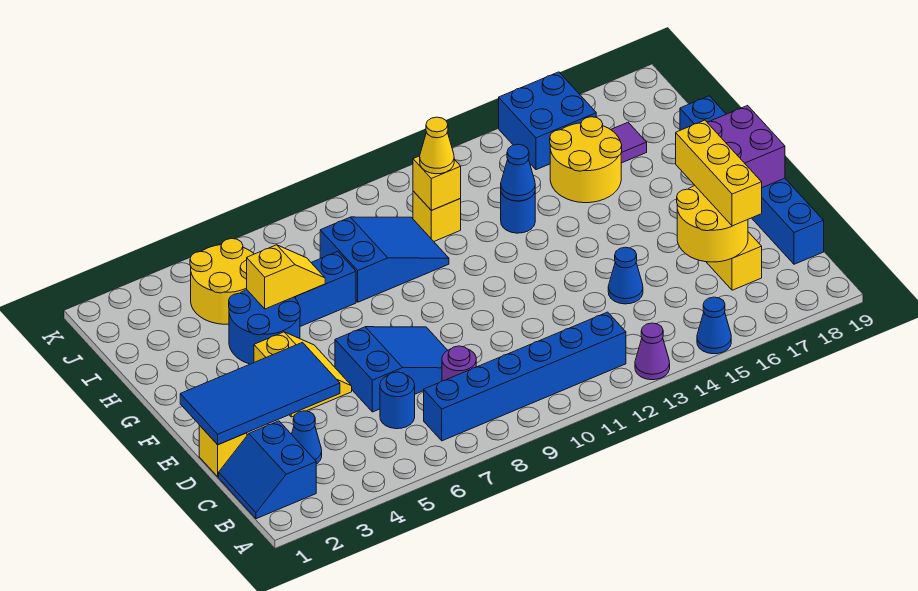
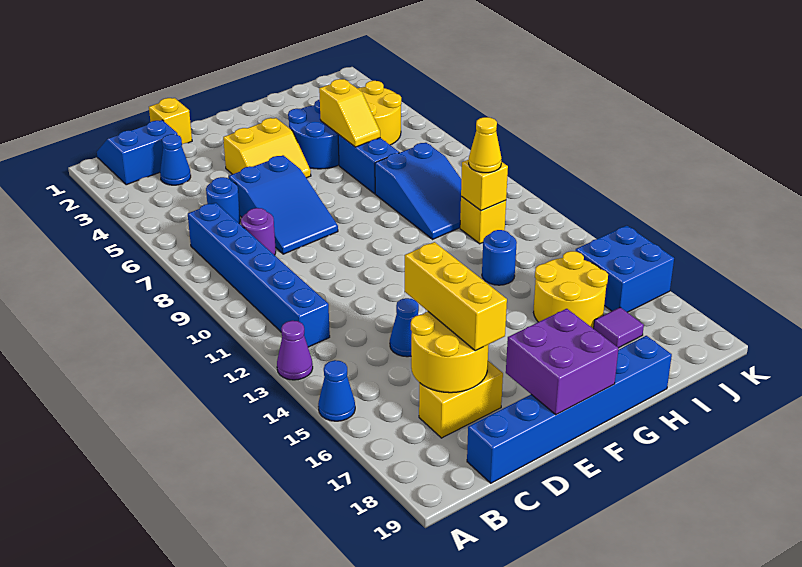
yellow brick C17:E17 level 3 -> yellow brick D15:D17 level 3
blue tile D1:E4 level 2 -> none
blue cone H13 level 2 -> none

